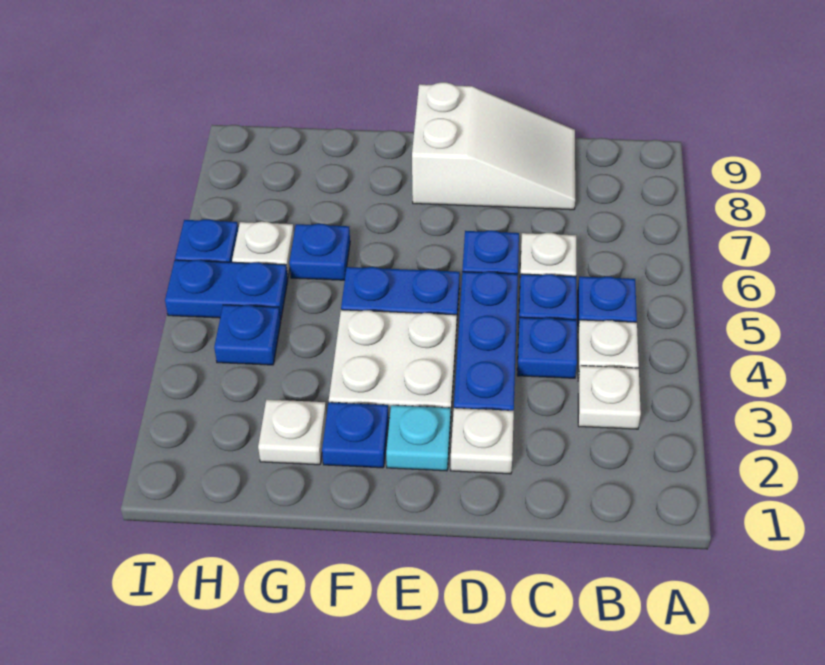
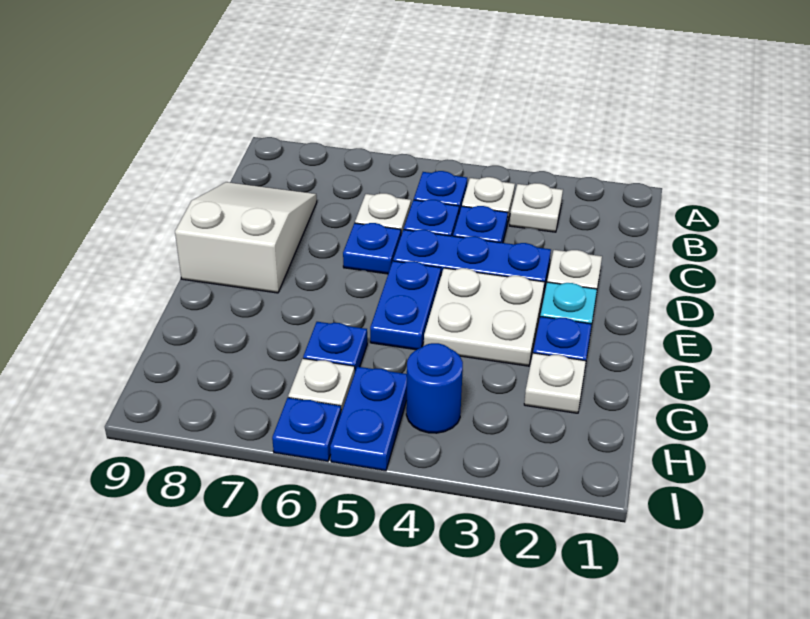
blue plate H4 level 1 -> blue round brick H4 level 1

